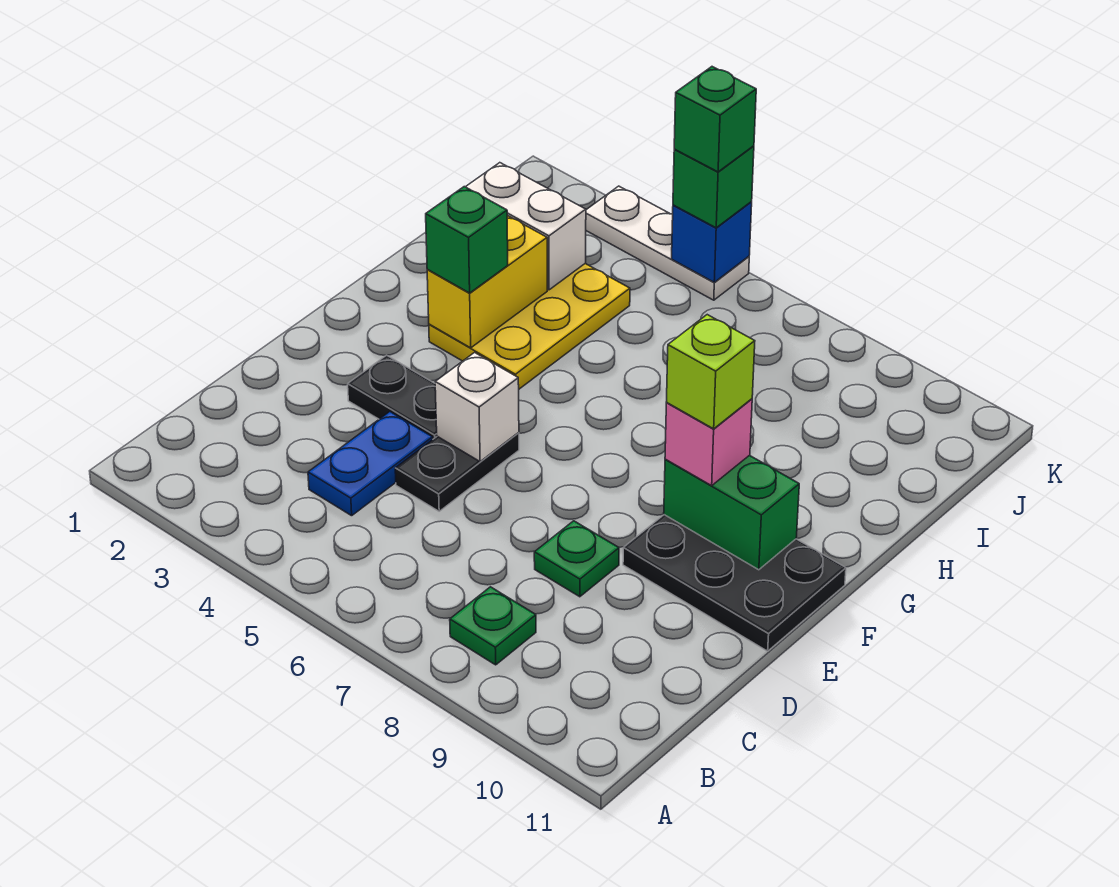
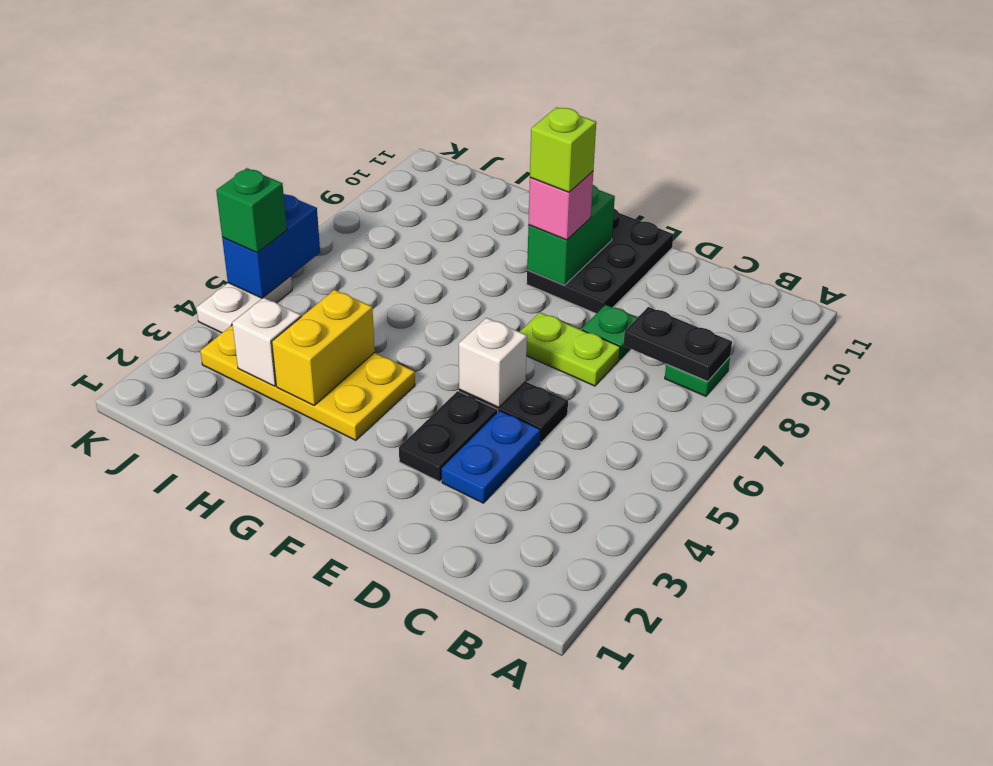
none -> black plate B8:C8 level 2
blue plate C4:D4 level 1 -> blue plate D3:D4 level 1
none -> lime plate D7:E7 level 1
yellow plate G3:I4 level 1 -> yellow plate G3:J4 level 1
yellow brick G3:H3 level 2 -> yellow brick H3:H4 level 2
green brick G3 level 3 -> none
white brick I2:I3 level 2 -> white brick I3 level 2
white plate K3:K5 level 1 -> white plate K4:K5 level 1
blue brick K5 level 2 -> blue brick K5:K6 level 2
green brick K5 level 4 -> none

